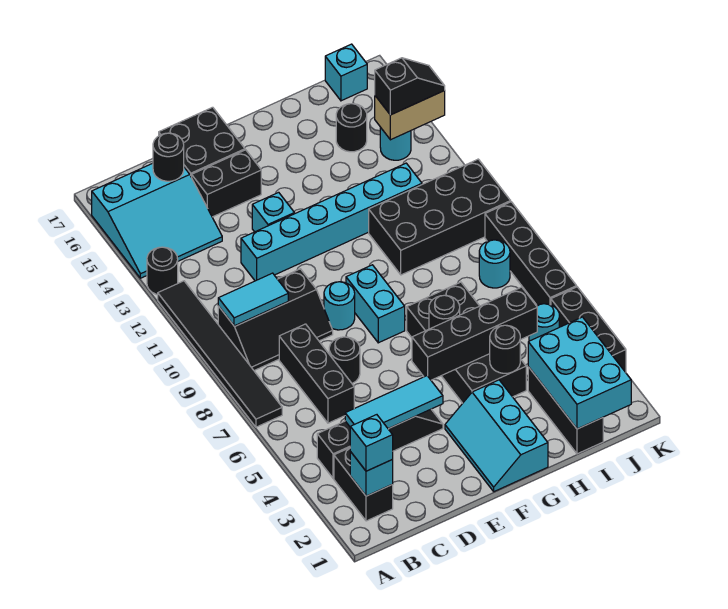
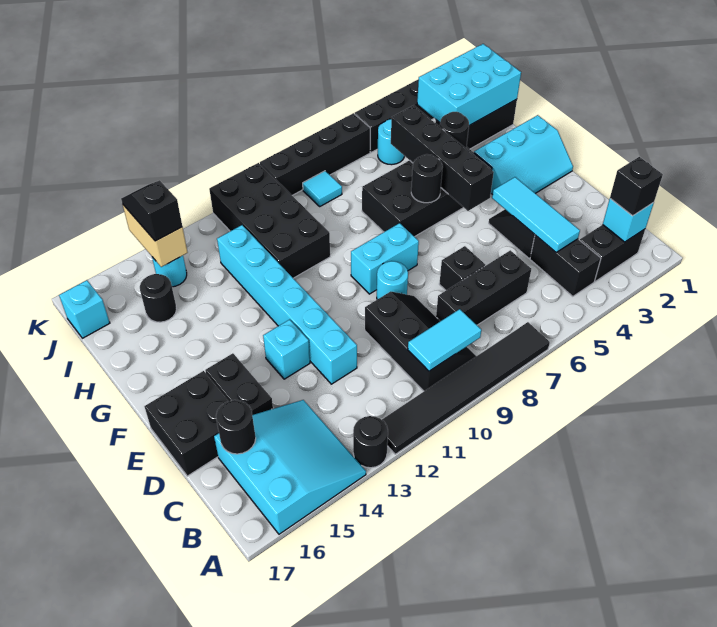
cyan brick B2 level 3 -> black brick B2 level 3
cyan tile B10:C10 level 2 -> cyan tile B9:B10 level 2
black round brick D7 level 1 -> black brick D7 level 1
cyan round brick J8 level 1 -> cyan tile J8 level 1

